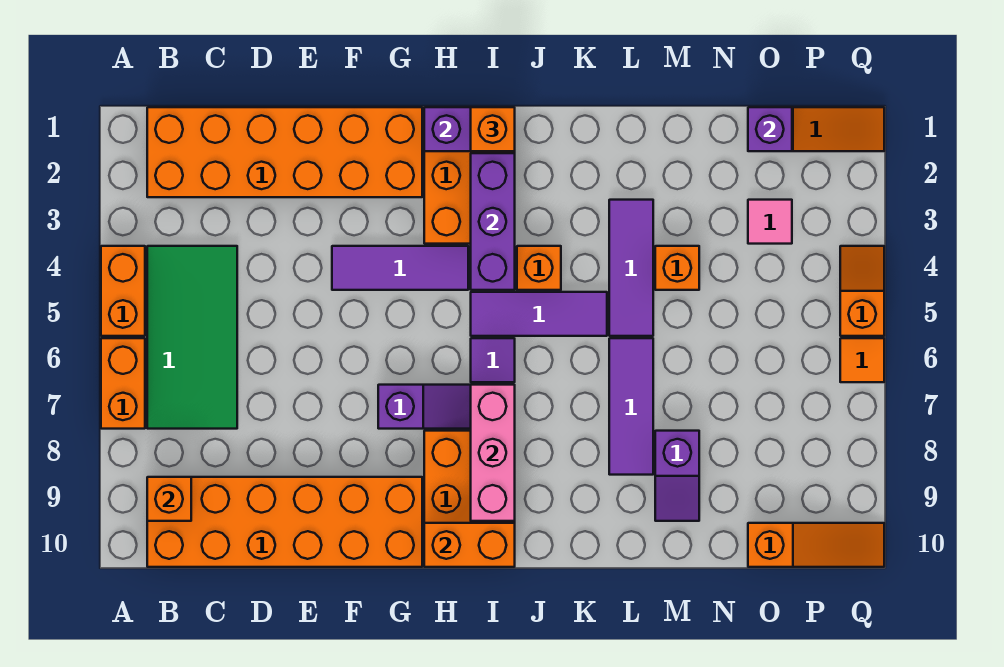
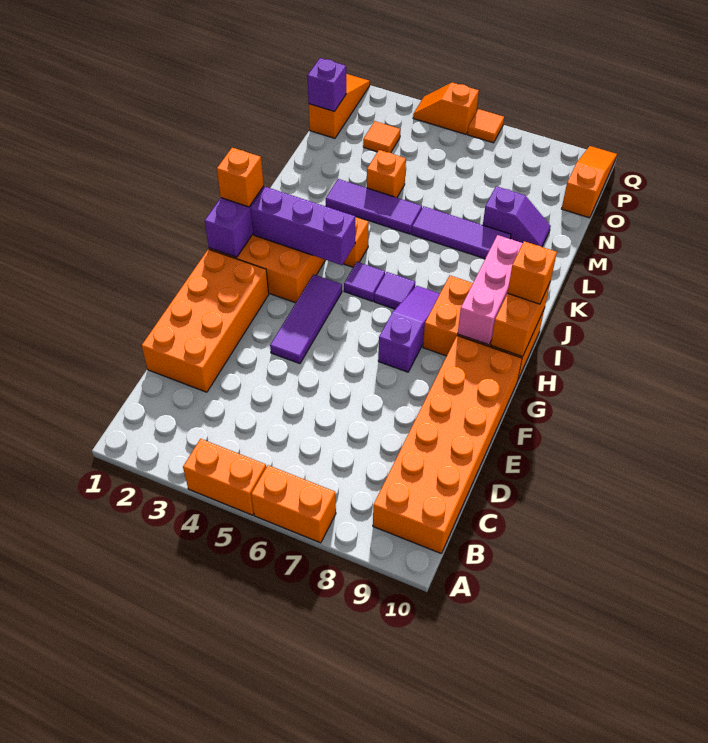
orange brick B1:G2 level 1 -> orange brick D1:G2 level 1
green tile B4:C7 level 1 -> none
orange brick B9 level 2 -> orange brick I10 level 3
purple tile I5:K5 level 1 -> purple tile I5 level 1
pink brick I7:I9 level 2 -> pink brick H9:J9 level 2
pink tile O3 level 1 -> orange tile O3 level 1

